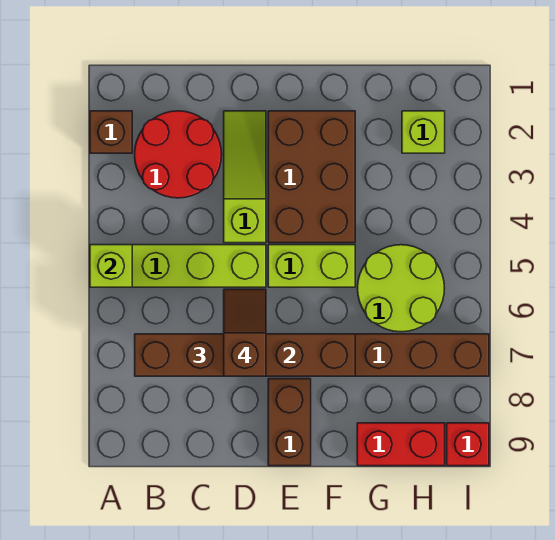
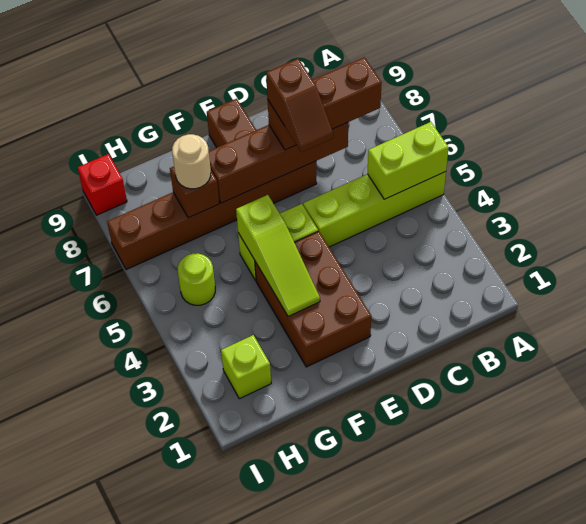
brown brick A2 level 1 -> brown brick G7 level 2
lime brick A5 level 2 -> lime brick A5:B5 level 2
red round brick B2:C3 level 1 -> none
lime slope D2:D4 level 1 top 4 -> lime slope F3:F5 level 2 top 5
lime round brick G5:H6 level 1 -> lime round brick H5 level 1
none -> tan round brick G7 level 3
red brick G9:H9 level 1 -> none

